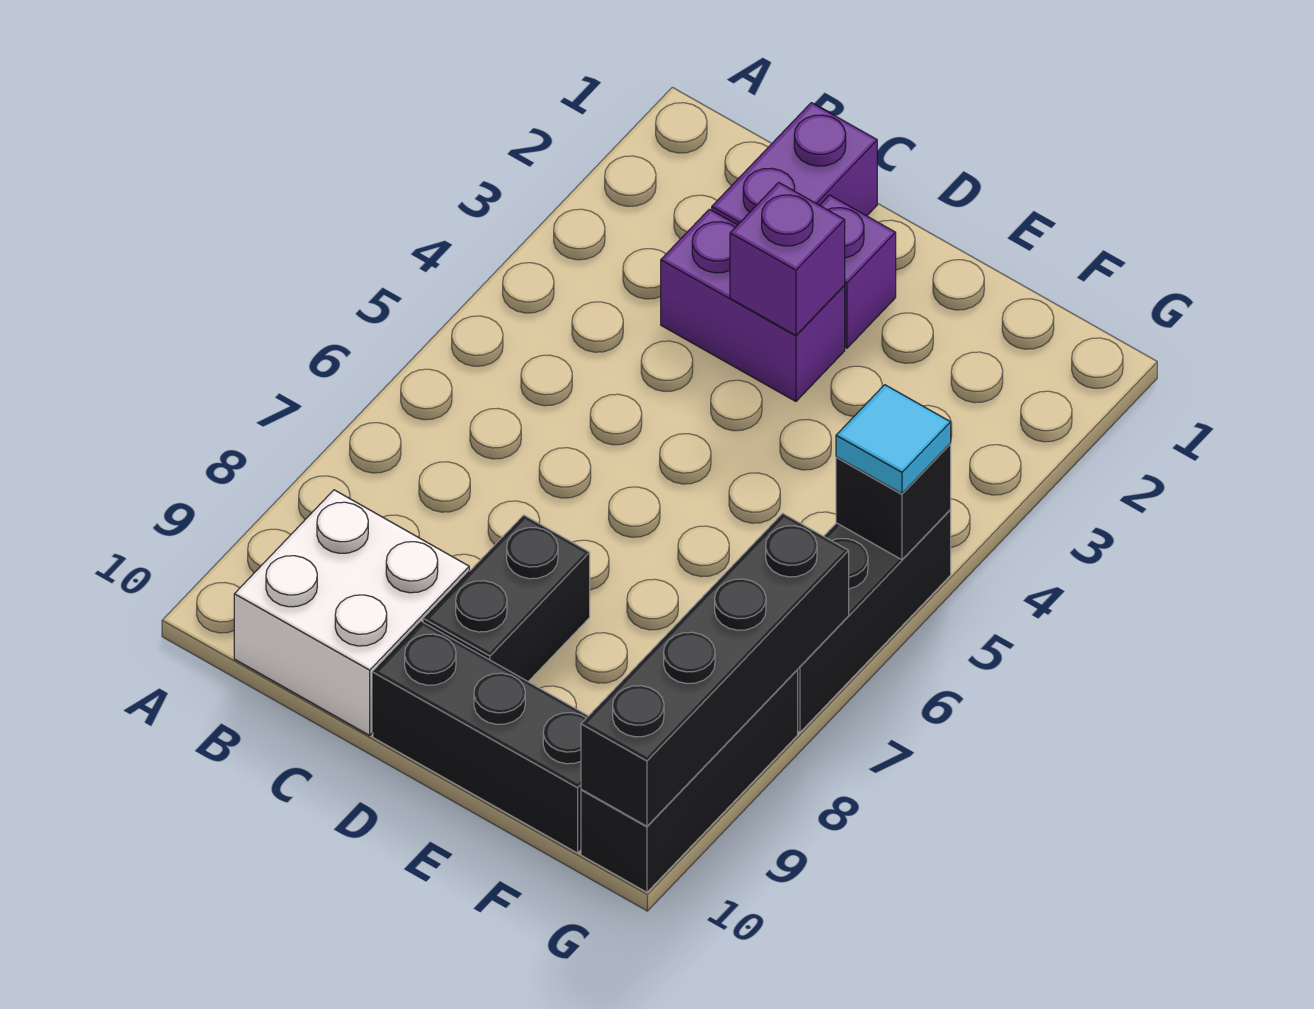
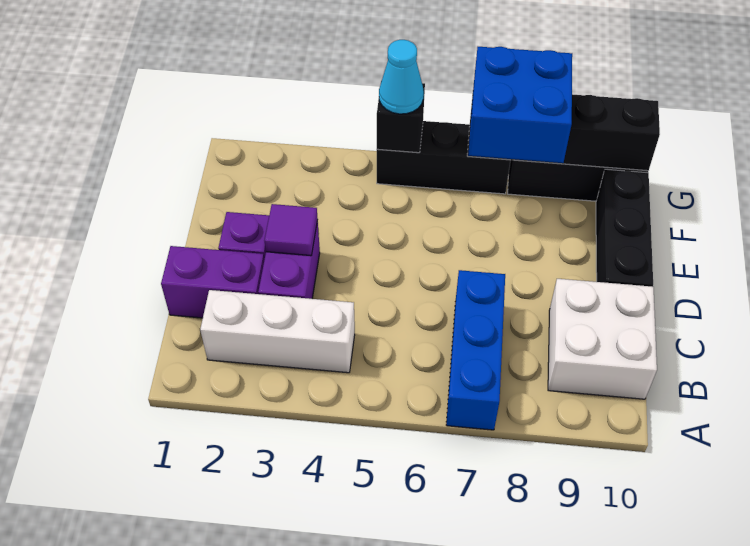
none -> blue brick A7:C7 level 1
none -> white brick B2:B4 level 1
purple brick D3 level 2 -> purple tile D3 level 2
black brick D8:D9 level 1 -> none
none -> blue brick F7:G8 level 3
cyan tile G5 level 3 -> cyan cone G5 level 3

